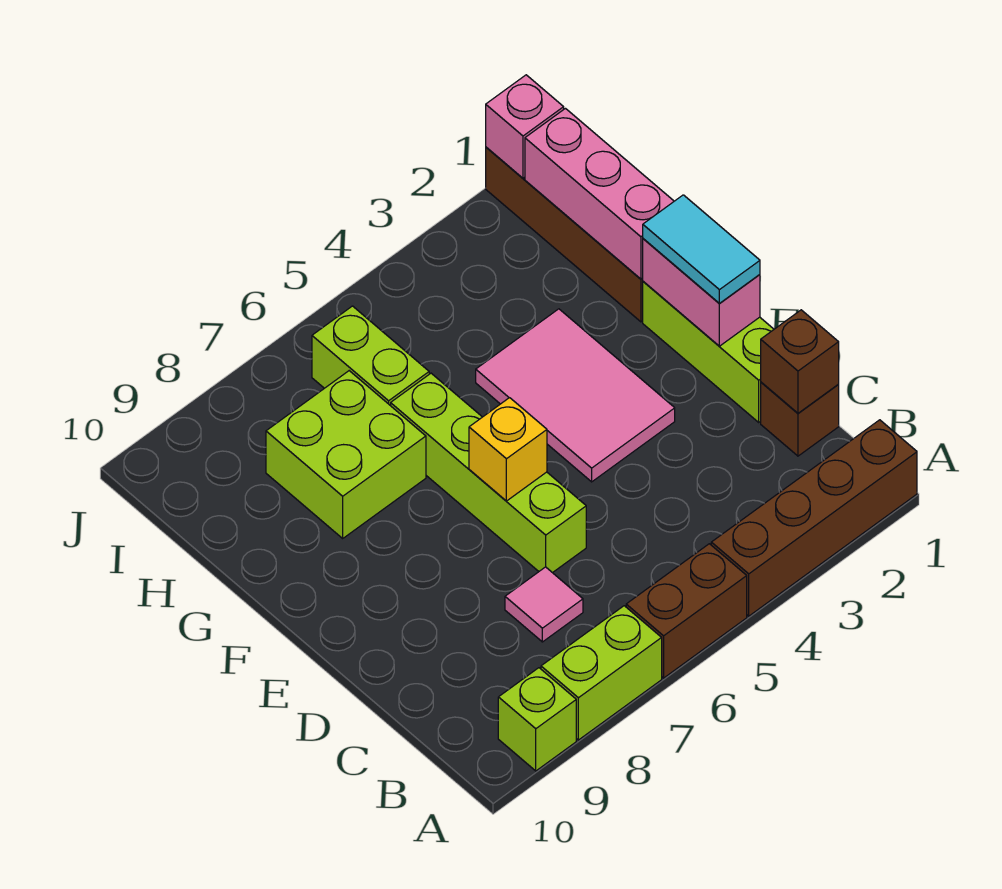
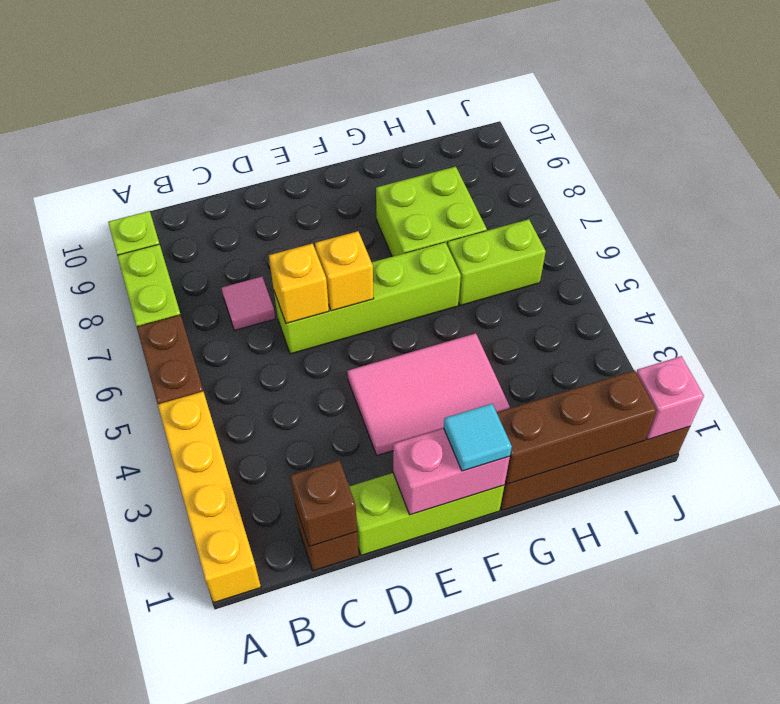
brown brick A1:A4 level 1 -> yellow brick A1:A4 level 1
none -> yellow brick D6 level 2
cyan tile E1:F1 level 3 -> cyan tile F1 level 3
pink brick G1:I1 level 2 -> brown brick G1:I1 level 2

